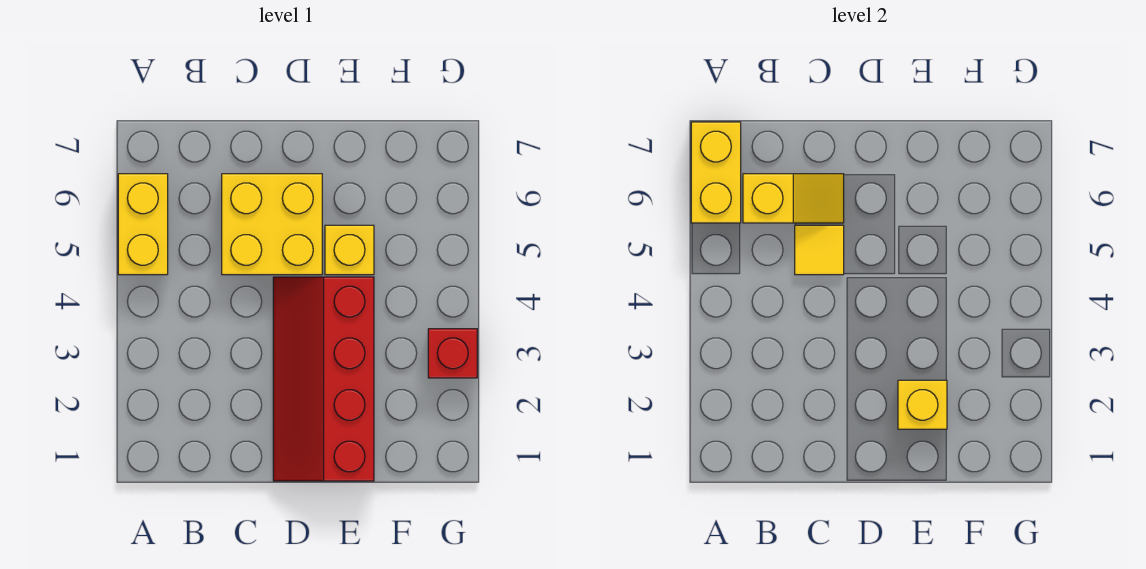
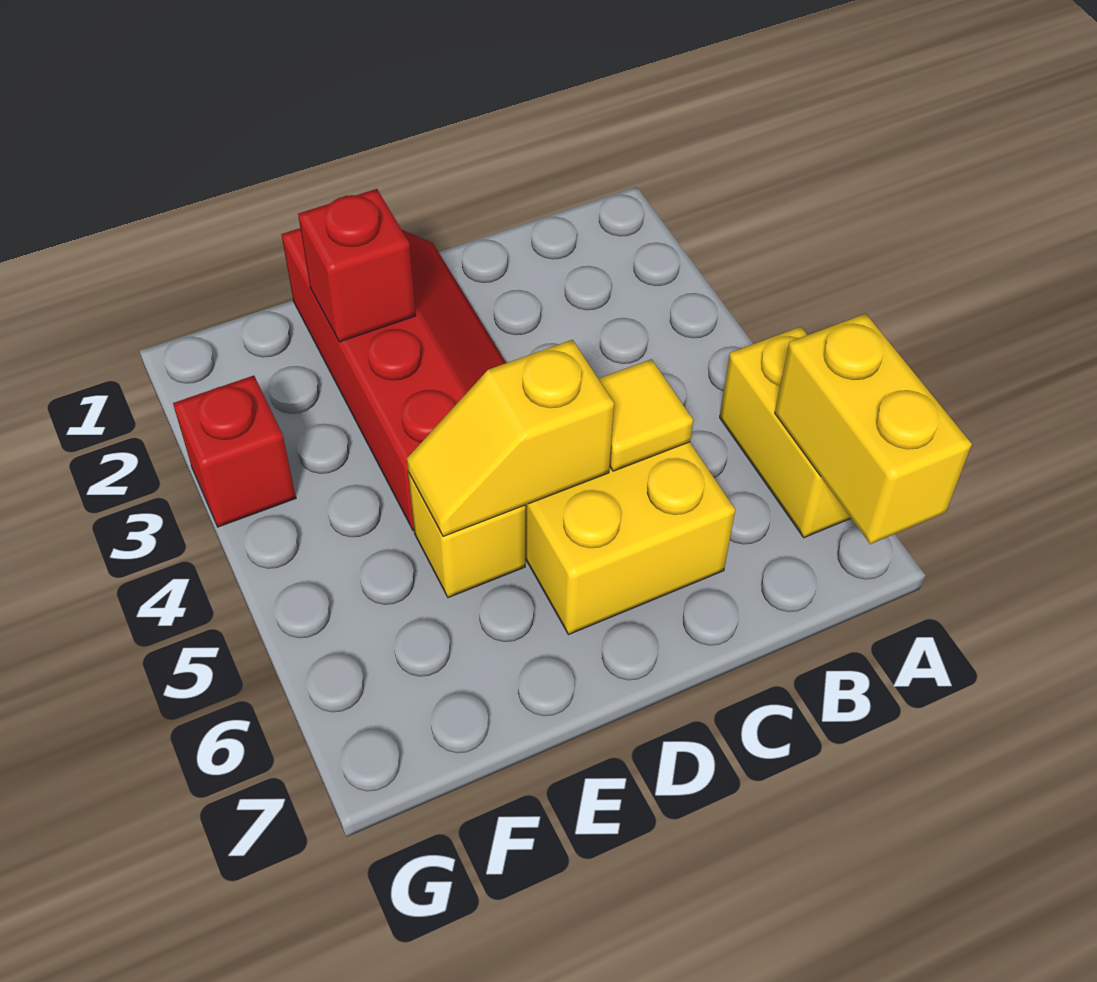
yellow slope B6:C6 level 2 top B -> yellow slope D5:E5 level 2 top D
yellow brick E2 level 2 -> red brick E2 level 2

